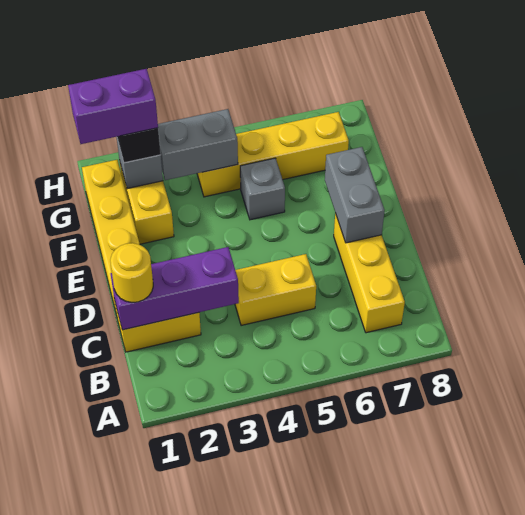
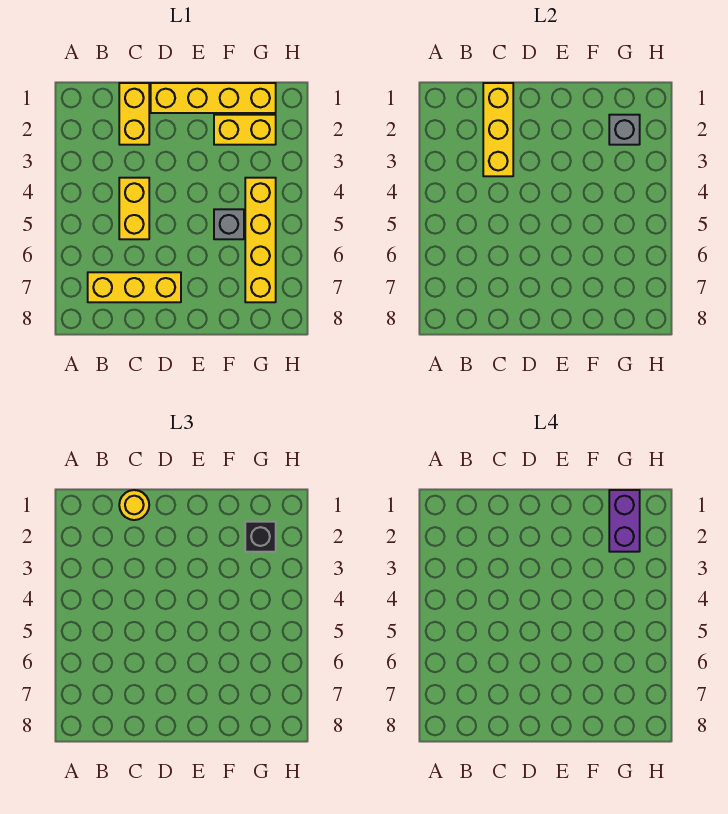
purple brick C1:C3 level 2 -> yellow brick C1:C3 level 2
grey brick D7:E7 level 2 -> none
grey brick G3:G4 level 2 -> none

